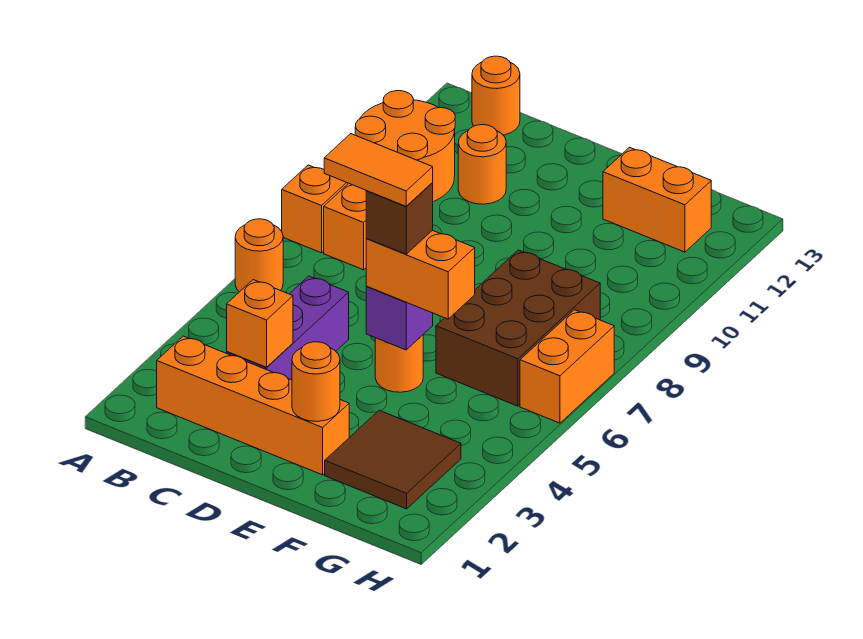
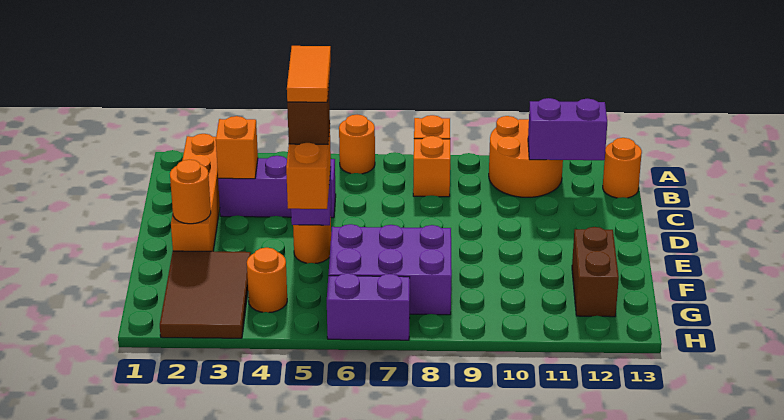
none -> purple brick B11:B12 level 2
orange round brick C11 level 1 -> orange round brick G4 level 1
brown tile F2:G3 level 1 -> brown tile F2:H3 level 1
brown brick F6:G8 level 1 -> purple brick F6:G8 level 1
orange brick F12:G12 level 1 -> brown brick F12:G12 level 1
orange brick H6:H7 level 1 -> purple brick H6:H7 level 1

